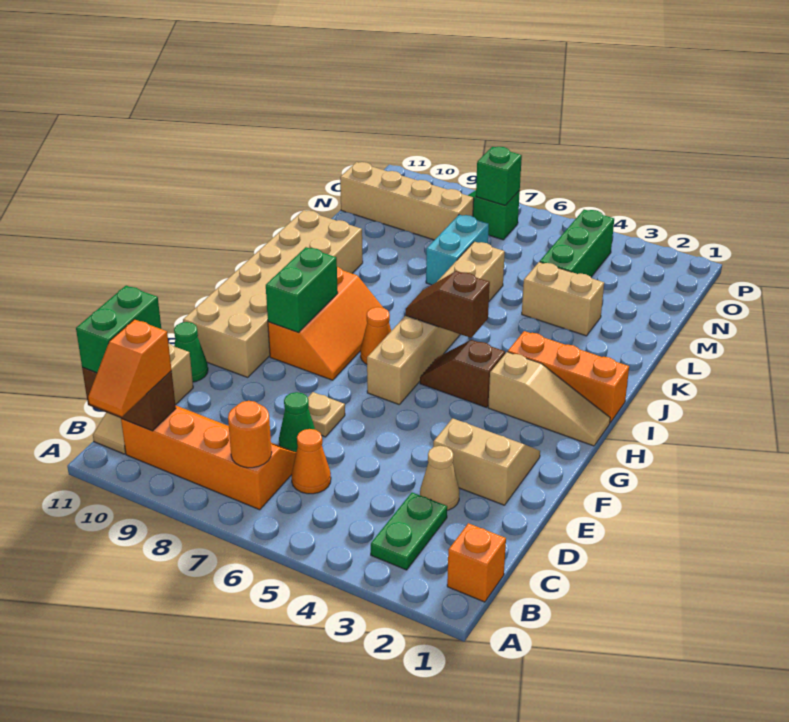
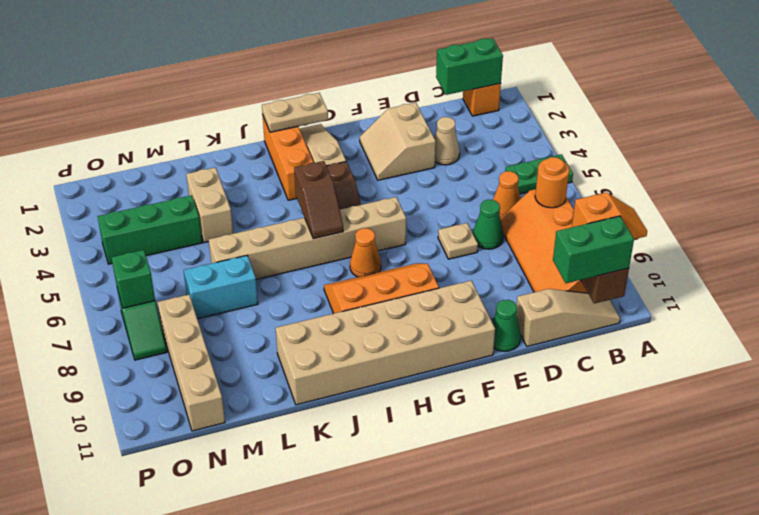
green plate B3:C3 level 1 -> green plate A5:B5 level 1
green brick G9:H9 level 2 -> green brick B1:C1 level 2
none -> tan plate H1:I1 level 2

